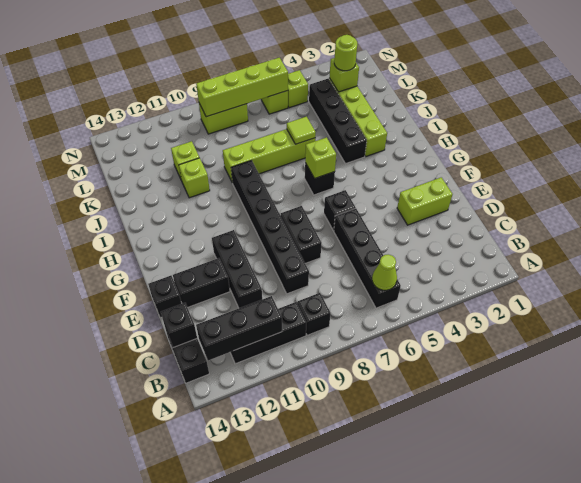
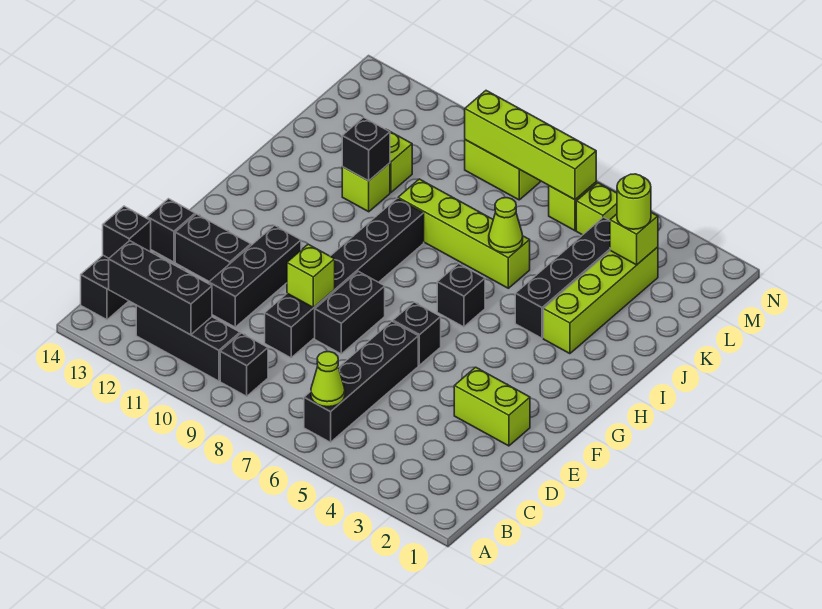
lime brick H6 level 2 -> lime brick E9 level 2
lime tile J6 level 2 -> lime cone J6 level 2
none -> black brick J11 level 2

